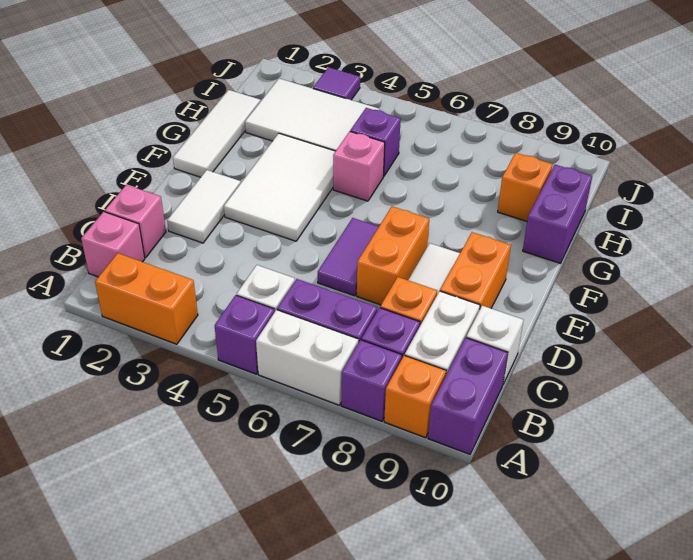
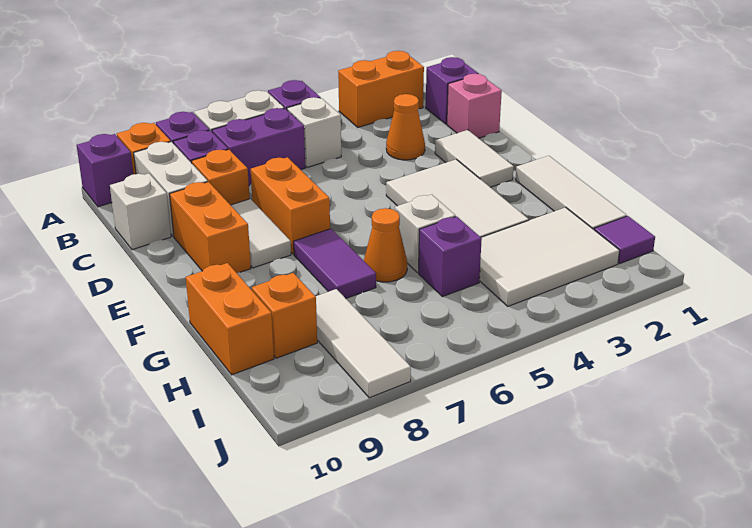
purple brick A10:B10 level 1 -> purple brick A10 level 1
pink brick B1 level 1 -> purple brick B1 level 1
none -> orange cone C3 level 1
purple tile D6:E6 level 1 -> purple tile F7:G7 level 1
pink brick G5 level 1 -> white brick G5 level 1
none -> orange cone G6 level 1
purple brick G10:H10 level 1 -> orange brick G10:H10 level 1
none -> white tile H8:J8 level 1
purple tile J3 level 1 -> purple tile I1 level 1

